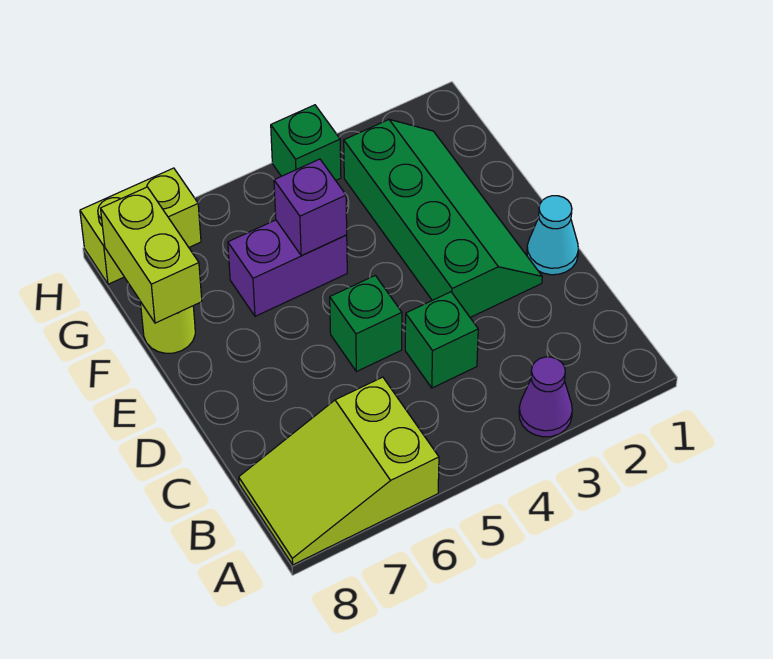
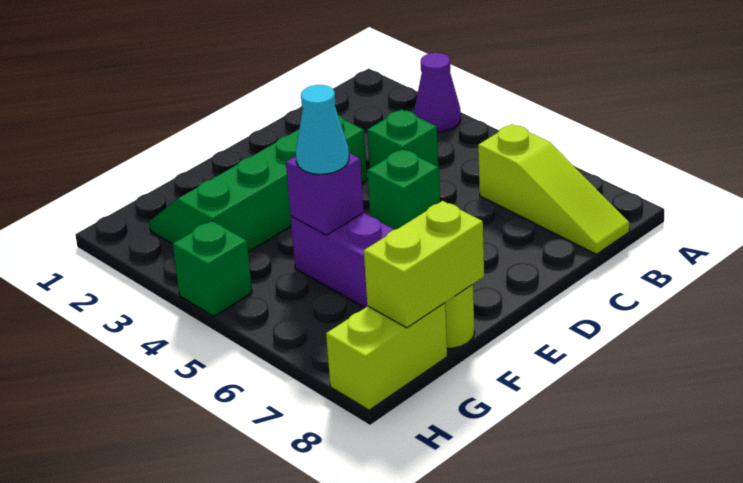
lime slope A6:B8 level 1 top 6 -> lime slope B6:B8 level 1 top 6
cyan cone D1 level 1 -> cyan cone F5 level 3
lime brick H7:H8 level 1 -> lime brick G8:H8 level 1

